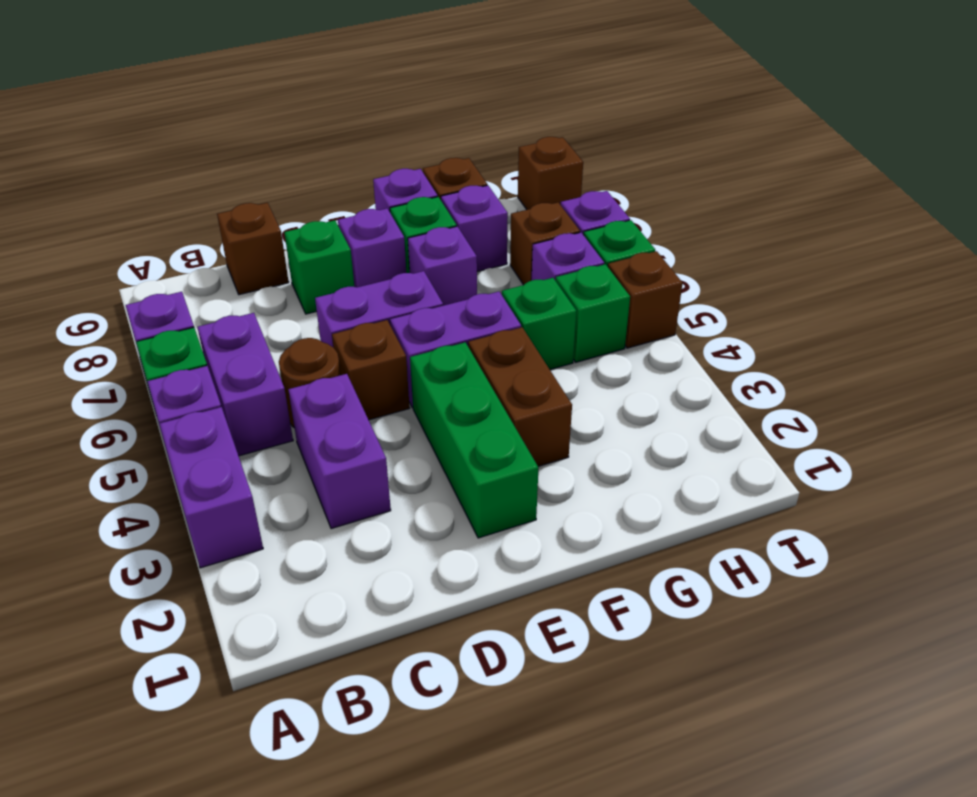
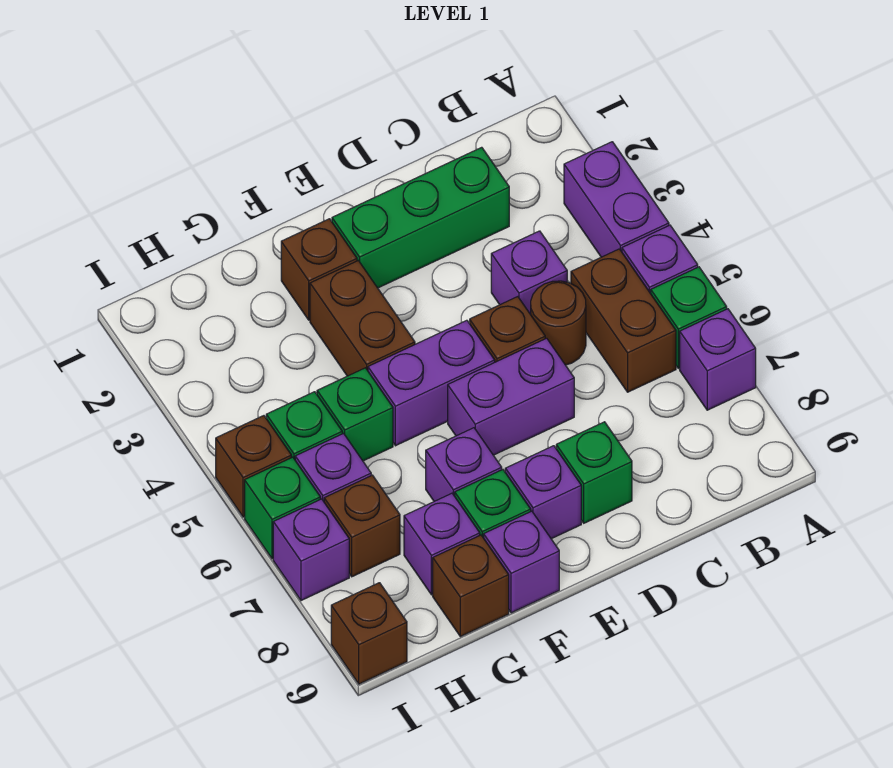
purple brick B5:B6 level 1 -> brown brick B5:B6 level 1
purple brick C3:C4 level 1 -> purple brick C4 level 1
brown brick C9 level 1 -> brown brick F2 level 1
green brick E2:E4 level 1 -> green brick C2:E2 level 1

